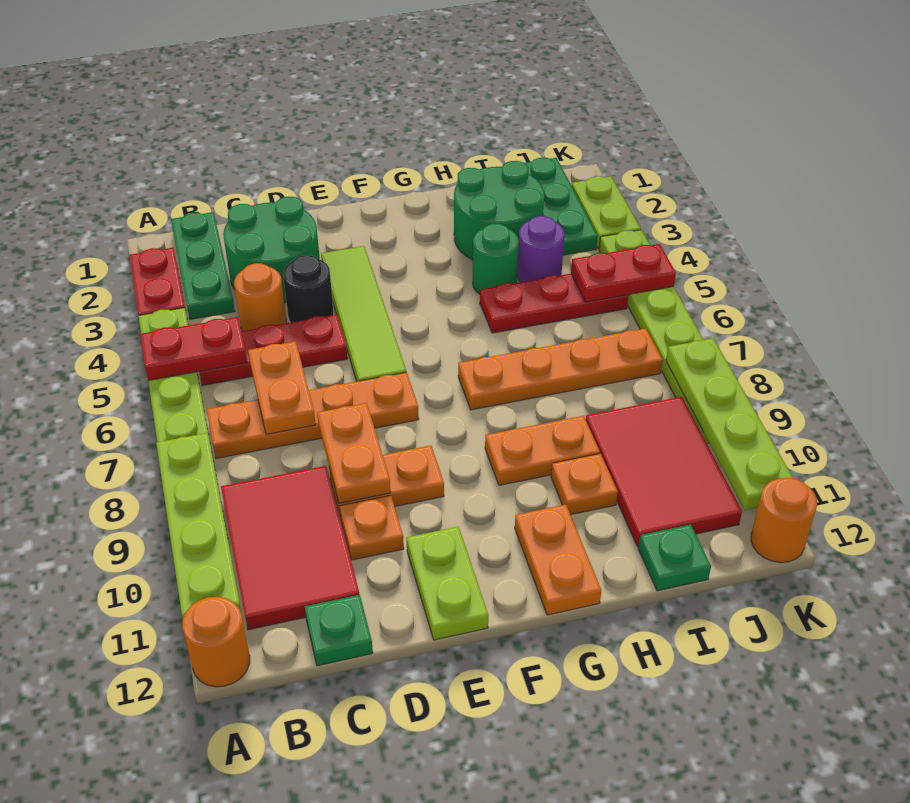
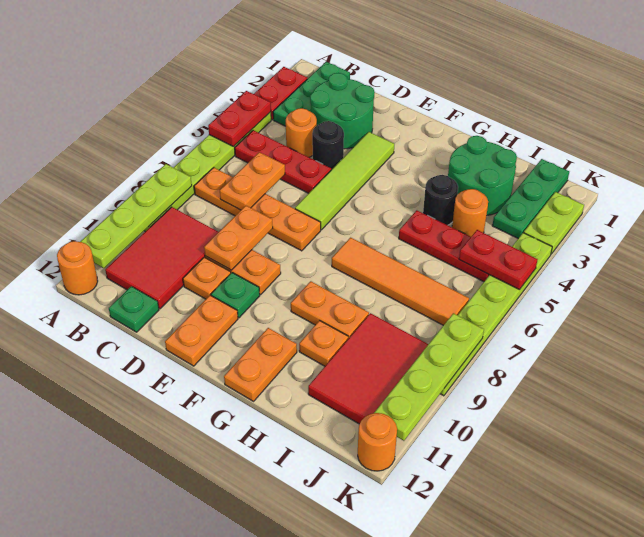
red plate A5:B5 level 2 -> red plate A4:A5 level 2
lime plate E11:E12 level 1 -> orange plate E11:E12 level 1
orange plate G7:J7 level 1 -> orange tile G7:J7 level 1
green round brick H4 level 1 -> black round brick H4 level 1
purple round brick I4 level 1 -> orange round brick I4 level 1
green plate I12 level 1 -> green plate E10 level 1

